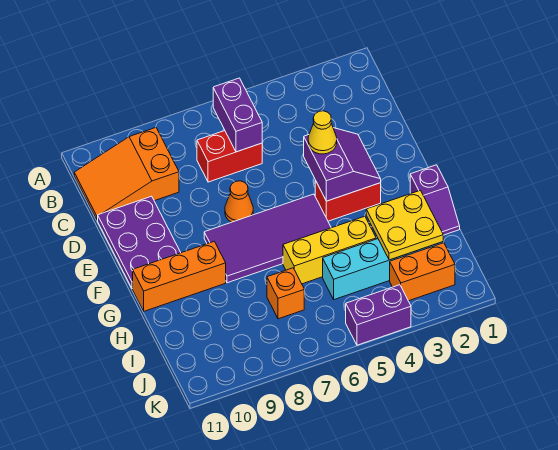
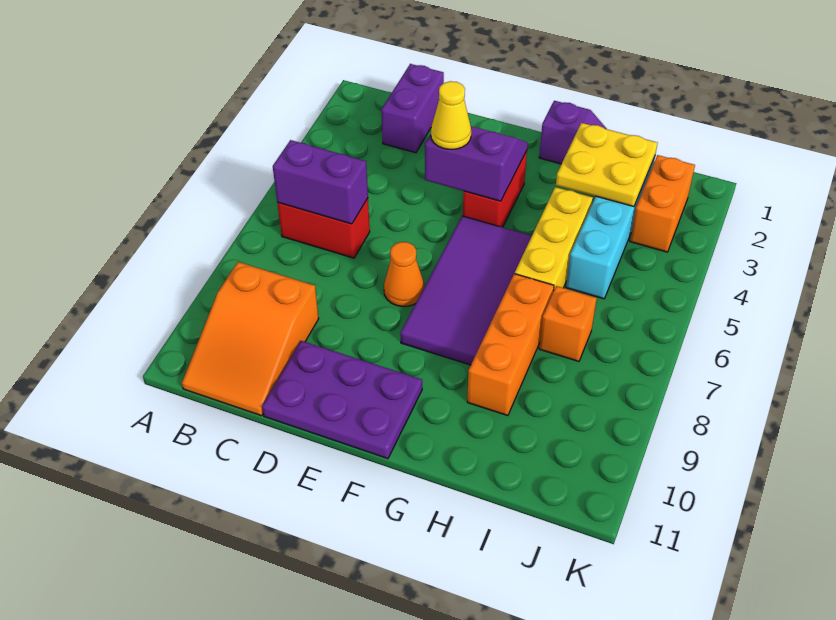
red brick C6:C7 level 1 -> red brick B6:C6 level 1
orange brick G9:G11 level 1 -> orange brick H7:H9 level 1
purple brick K4:K5 level 1 -> purple brick C1:C2 level 1

